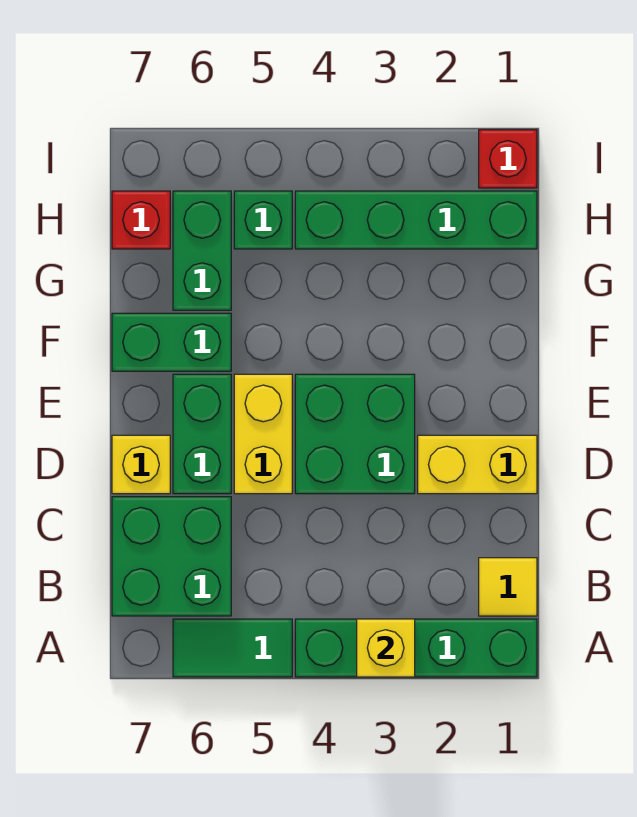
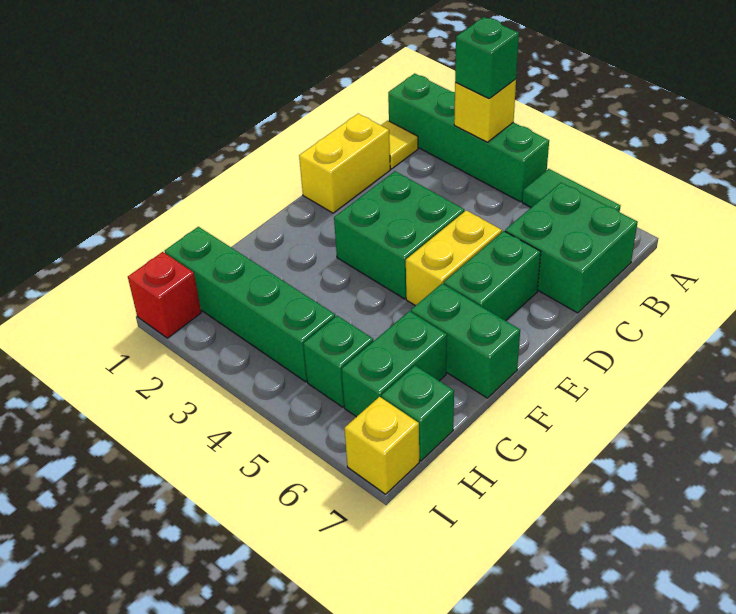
none -> green brick A3 level 3
yellow brick D1:D2 level 1 -> yellow brick C1:D1 level 1
yellow brick D7 level 1 -> yellow brick I7 level 1
red brick H7 level 1 -> green brick H7 level 1

